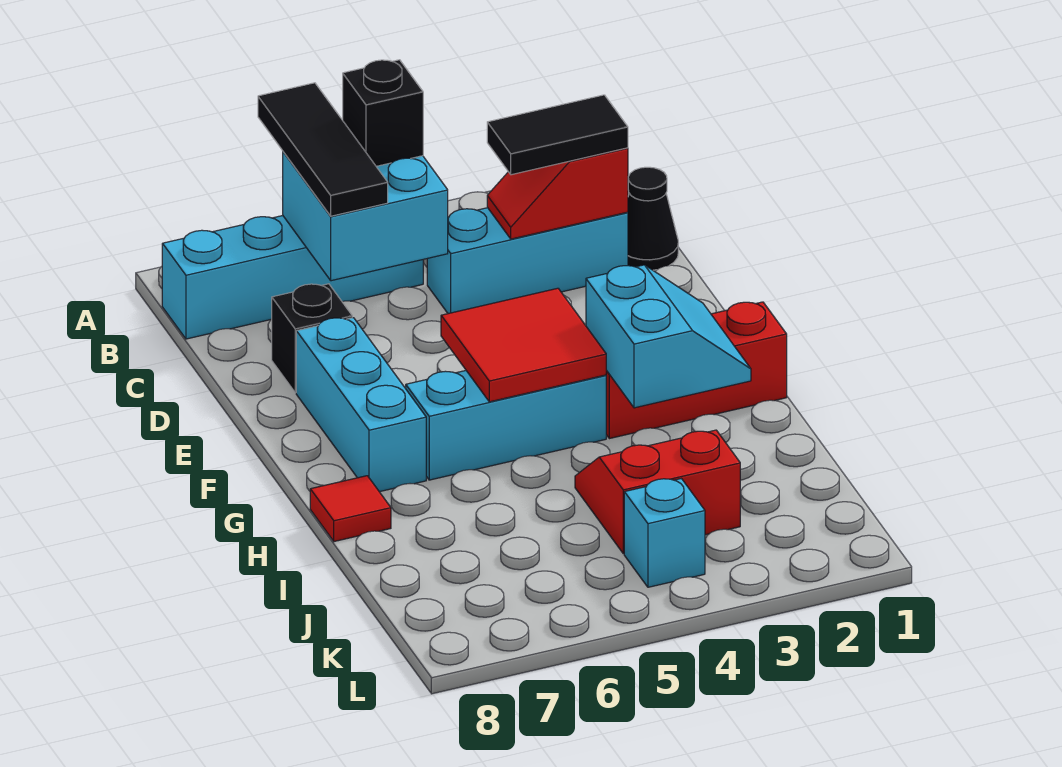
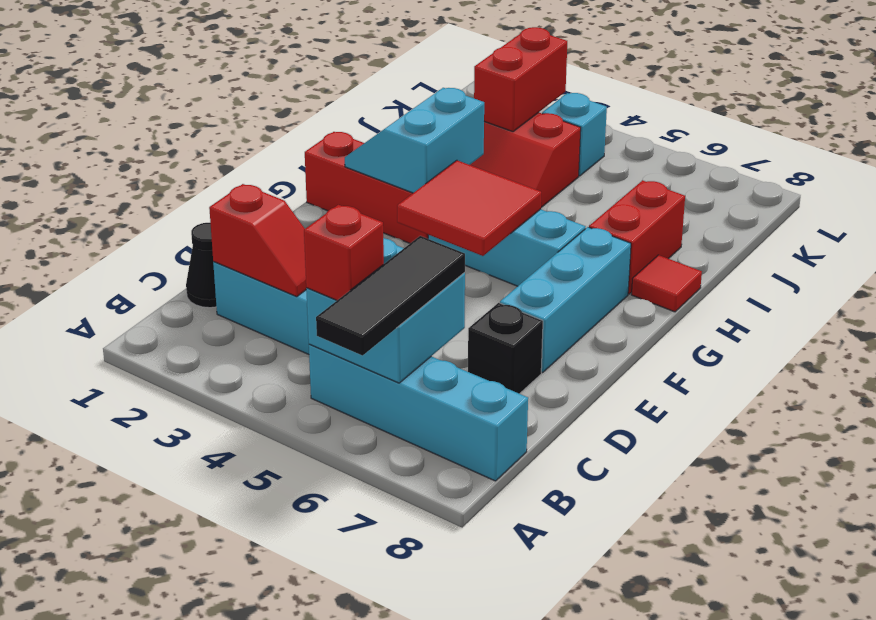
black brick B5 level 3 -> red brick B5 level 3
black tile C2:C3 level 3 -> none
none -> red brick H7:I7 level 1
none -> red brick J3:K3 level 2

